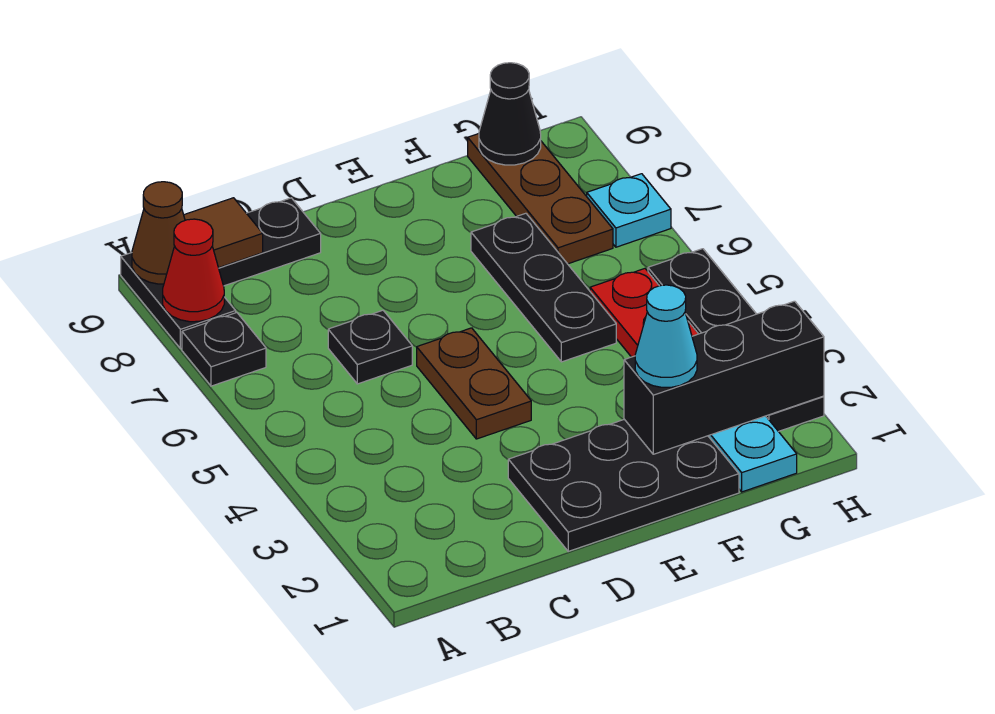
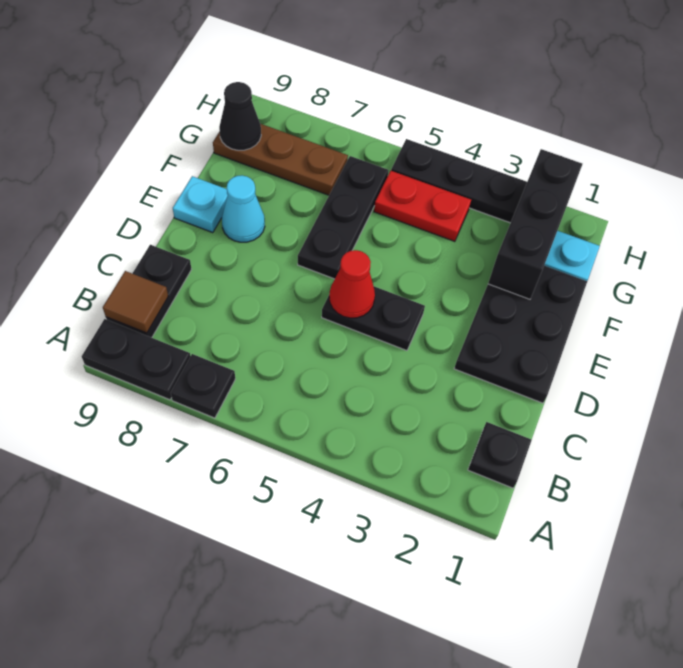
red cone A8 level 2 -> red cone D5 level 2
brown cone A9 level 2 -> none
black plate C6 level 1 -> black plate B1 level 1
brown plate D4:D5 level 1 -> black plate D4:D5 level 1
cyan cone F2 level 3 -> cyan cone E8 level 1
black plate F5:F7 level 1 -> black plate E6:G6 level 1
cyan plate H7 level 1 -> cyan plate E9 level 1

